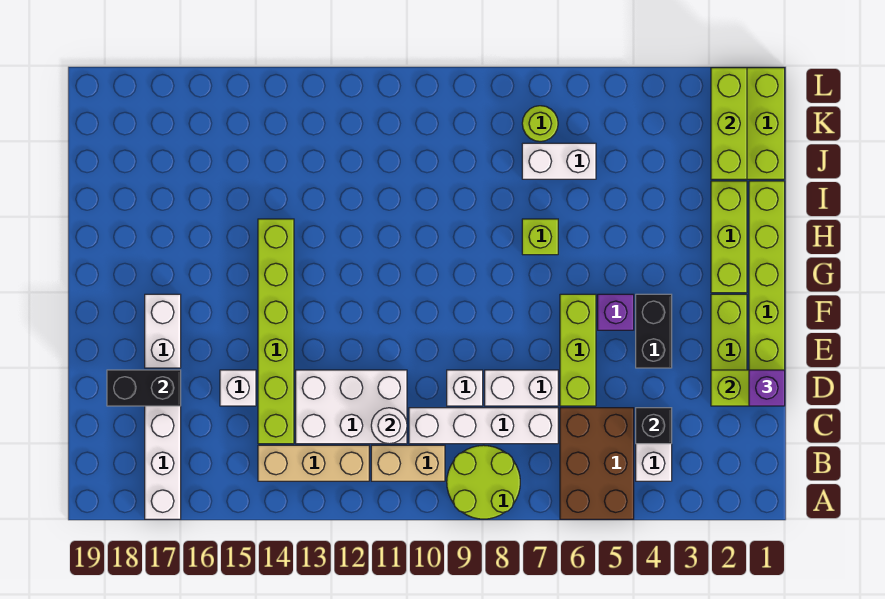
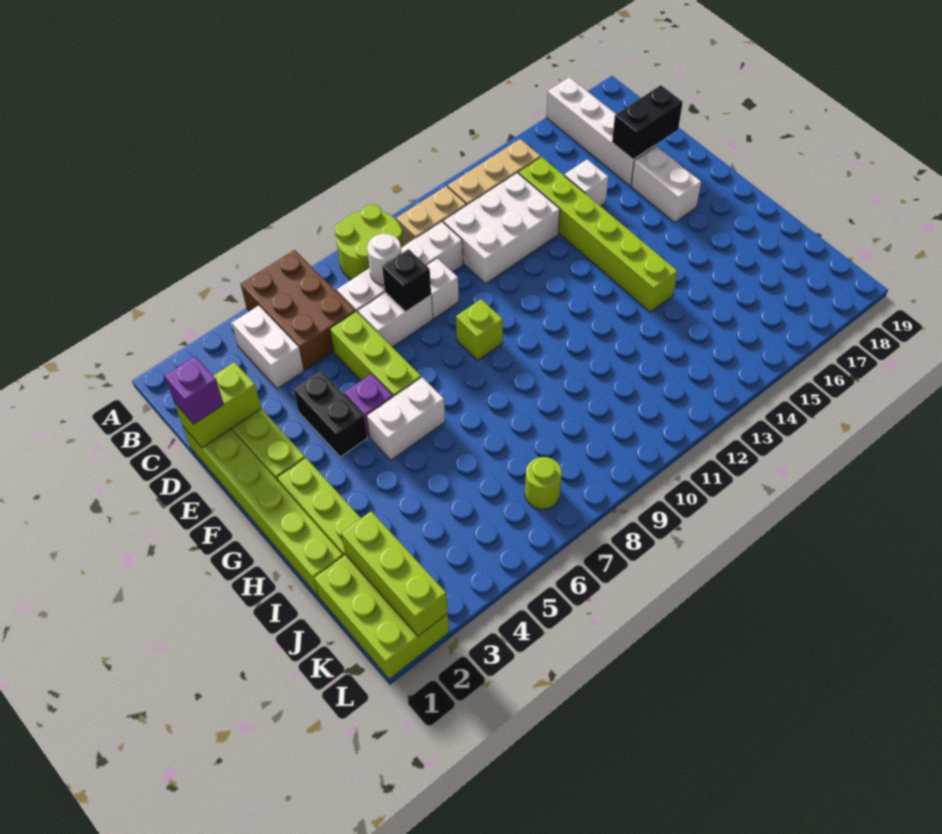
black brick C4 level 2 -> black brick D8 level 2
white round brick C11 level 2 -> white round brick C8 level 2
lime brick H7 level 1 -> lime brick F9 level 1
white brick J6:J7 level 1 -> white brick G5:G6 level 1

